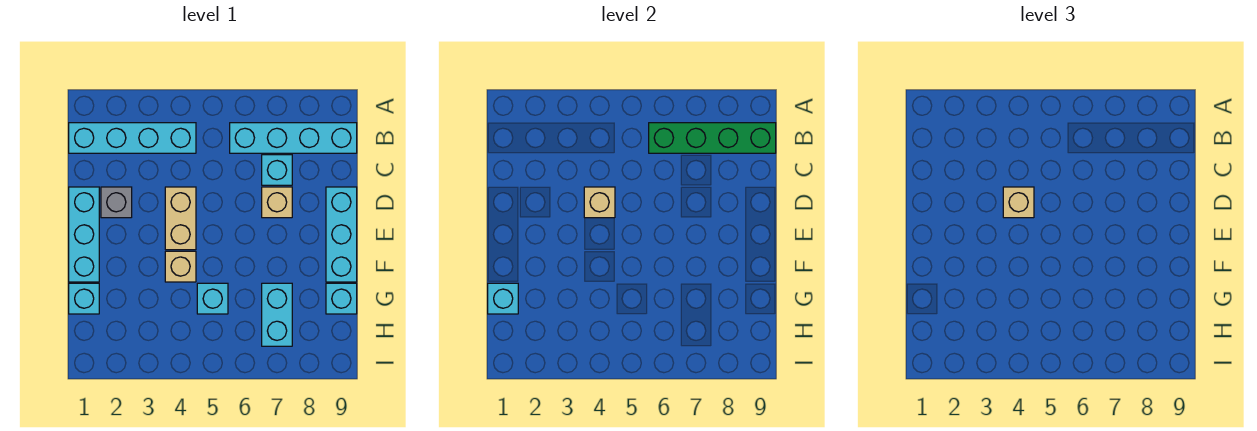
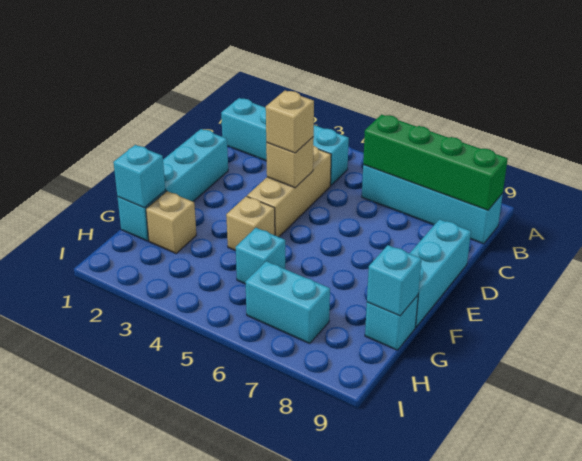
cyan brick C7 level 1 -> cyan brick G9 level 2
grey brick D2 level 1 -> none
tan brick D4:E4 level 1 -> tan brick C4:E4 level 1
tan brick D7 level 1 -> tan brick G2 level 1
cyan brick G7:H7 level 1 -> cyan brick H6:H7 level 1

